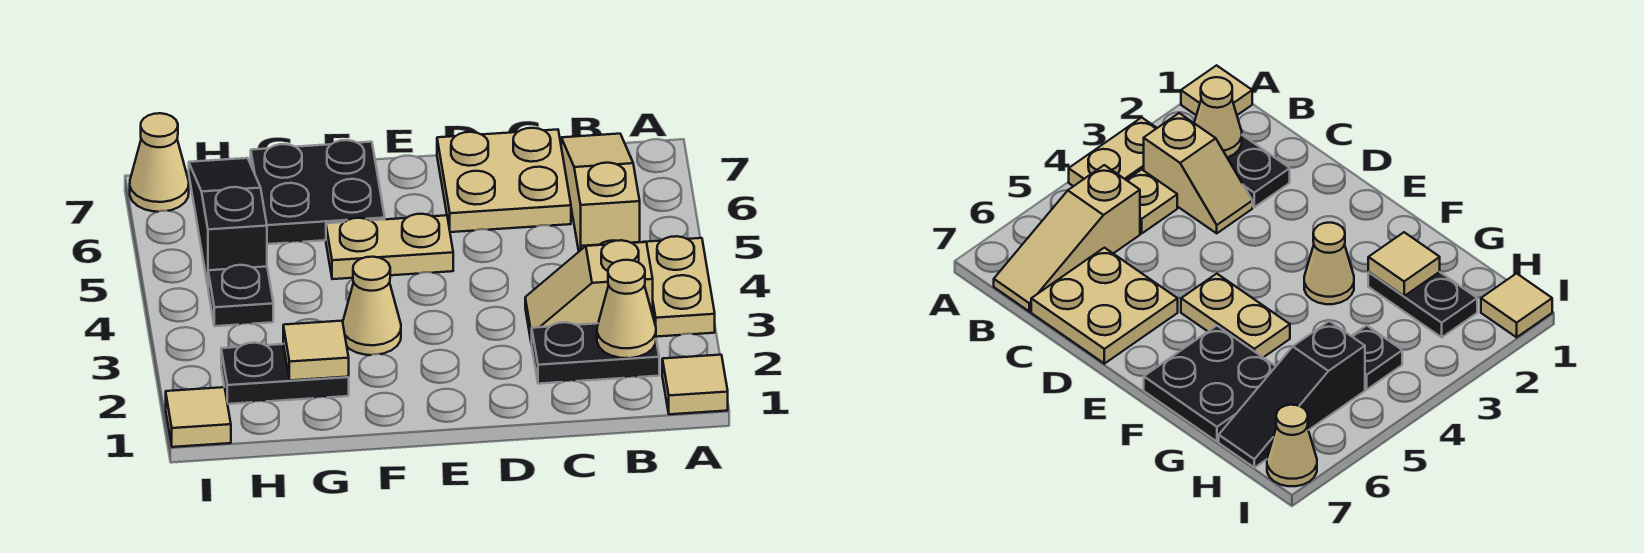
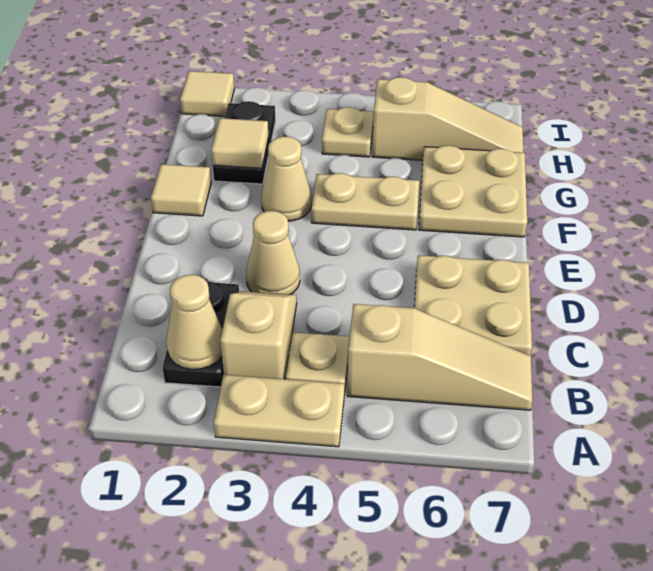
tan tile A1 level 1 -> tan tile F1 level 1
tan plate E5:F5 level 1 -> tan plate F4:F5 level 1
black plate F6:G7 level 1 -> tan plate F6:G7 level 1
black plate H4 level 1 -> tan plate H4 level 1
black slope H5:H7 level 1 top 5 -> tan slope H5:H7 level 1 top 5
tan cone I7 level 1 -> tan cone D3 level 1

